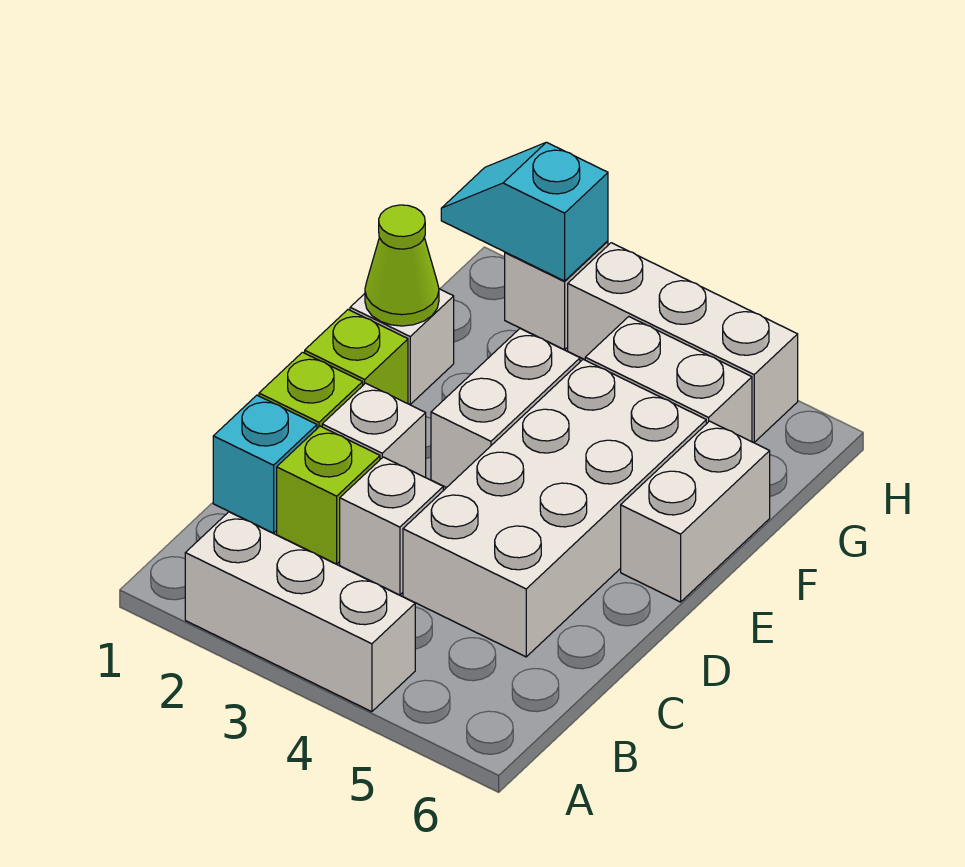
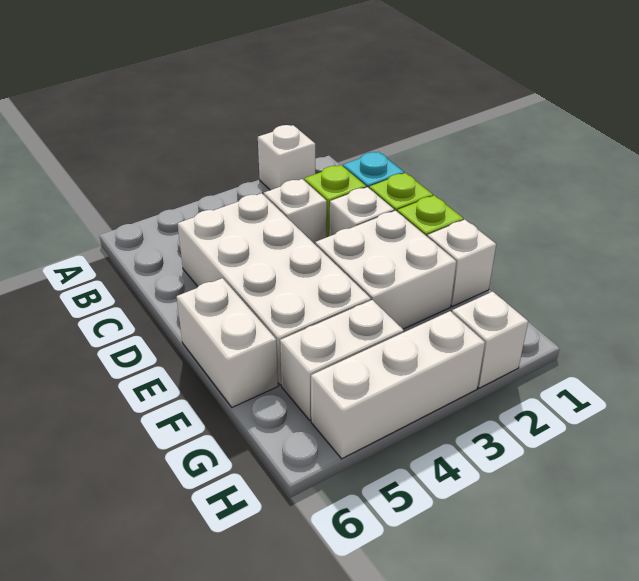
white brick A2:A4 level 1 -> white brick A2 level 1
white brick E3:F3 level 1 -> white brick E2:F3 level 1
lime cone F1 level 2 -> none
cyan slope H1:H2 level 2 top 2 -> none

